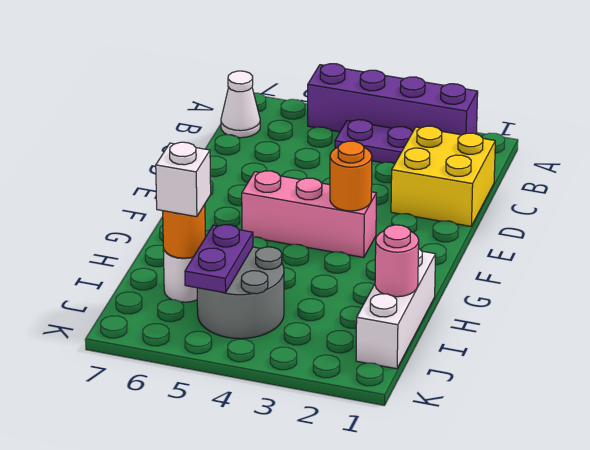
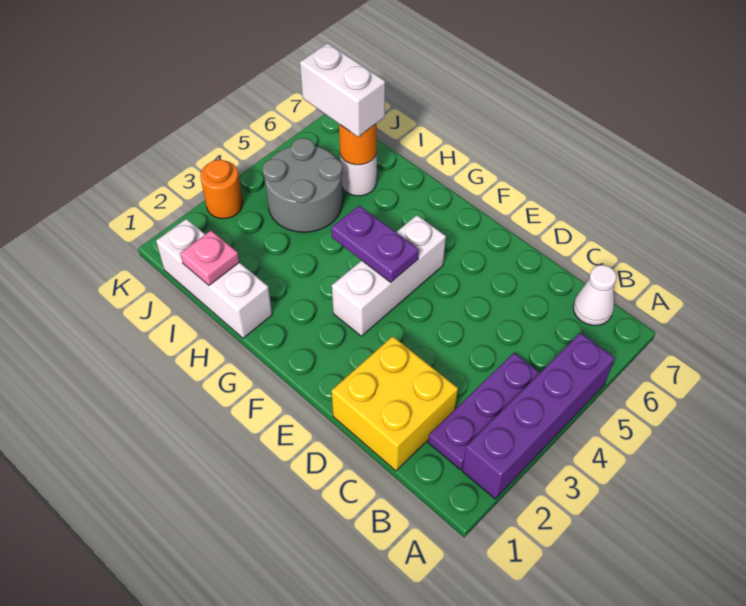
pink brick F3:F5 level 1 -> white brick F3:F5 level 1
orange round brick F3 level 2 -> orange round brick K3 level 1
pink round brick I1 level 2 -> pink plate I1 level 2
purple plate I5:J5 level 2 -> purple plate F4:G4 level 2
white brick I6 level 3 -> white brick I6:J6 level 3

